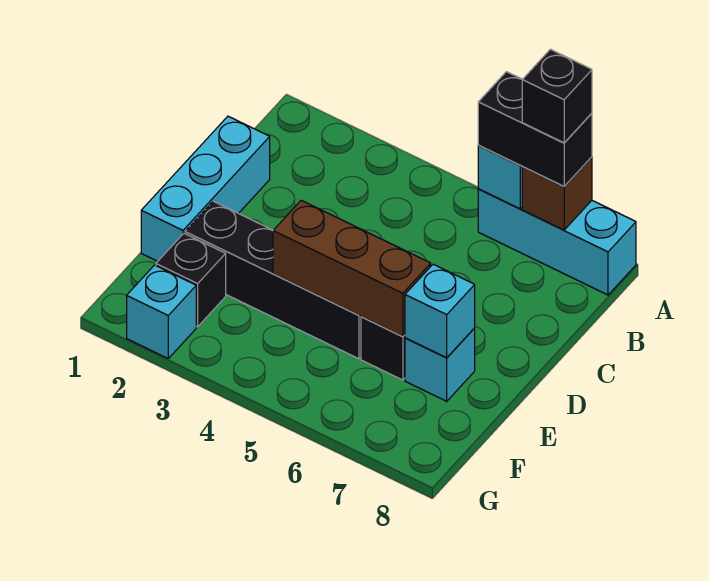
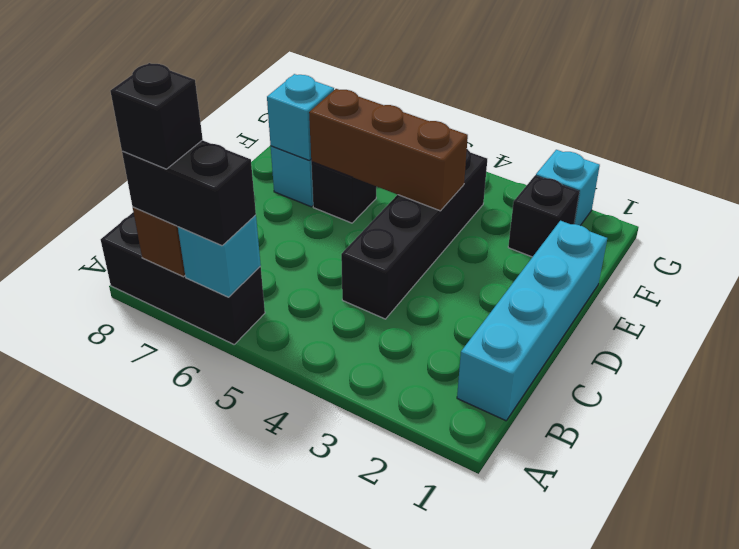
cyan brick A6:A8 level 1 -> black brick A6:A8 level 1
cyan brick C1:E1 level 1 -> cyan brick B1:E1 level 1
black brick E2:E5 level 1 -> black brick C4:F4 level 1

